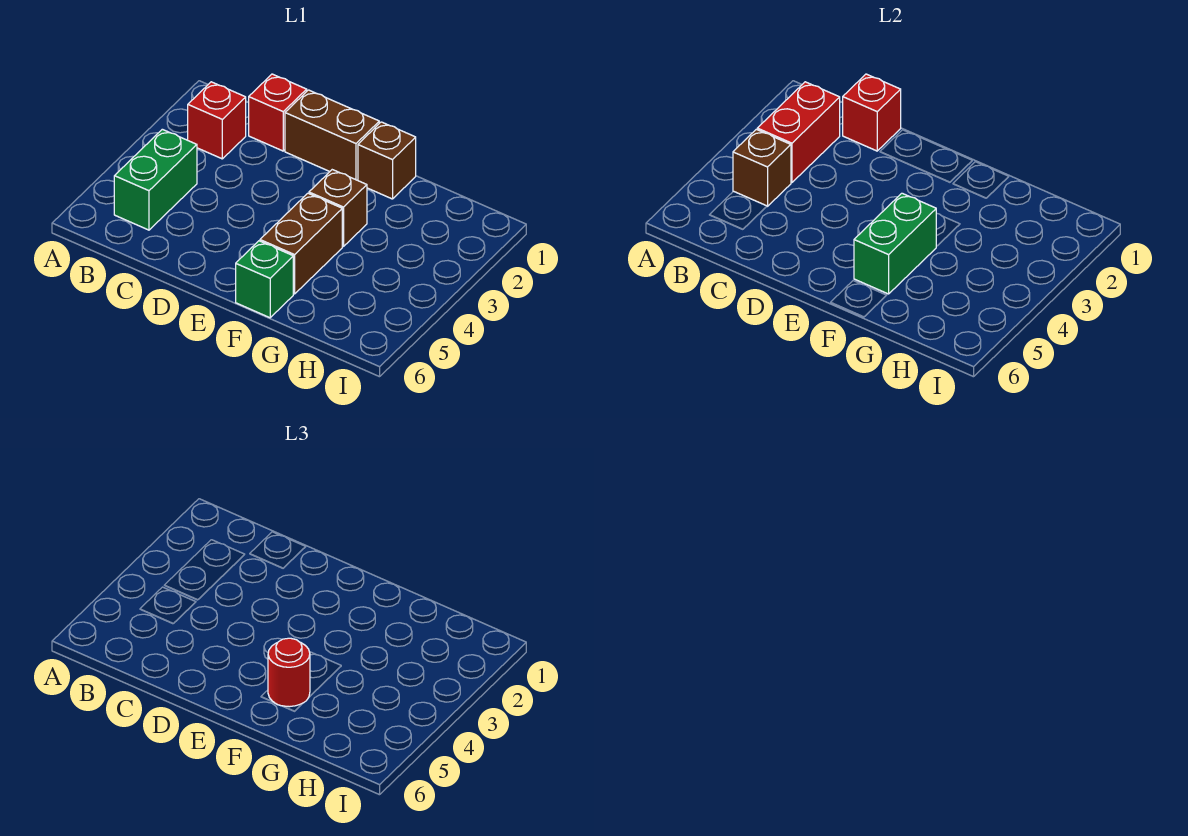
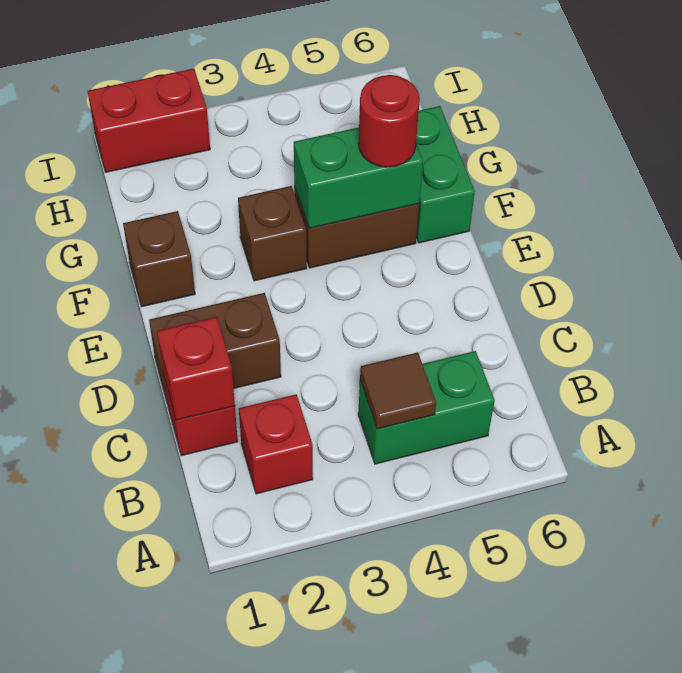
red brick B2:B3 level 2 -> red brick I1:I2 level 1
brown brick B4 level 2 -> brown tile B4 level 2
brown brick D1:E1 level 1 -> brown brick D1:D2 level 1
green brick F6 level 1 -> green brick F6:G6 level 1

